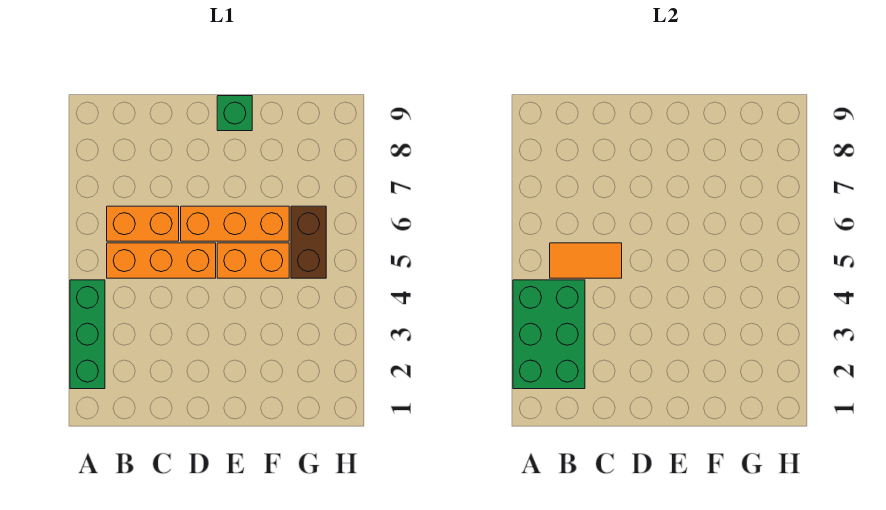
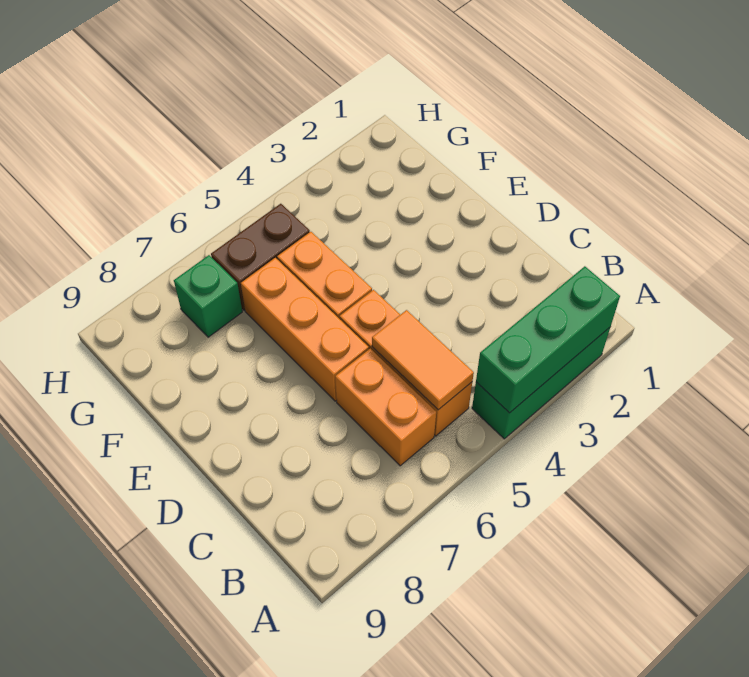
green brick A2:B4 level 2 -> green brick A2:A4 level 2
green brick E9 level 1 -> green brick G7 level 1

